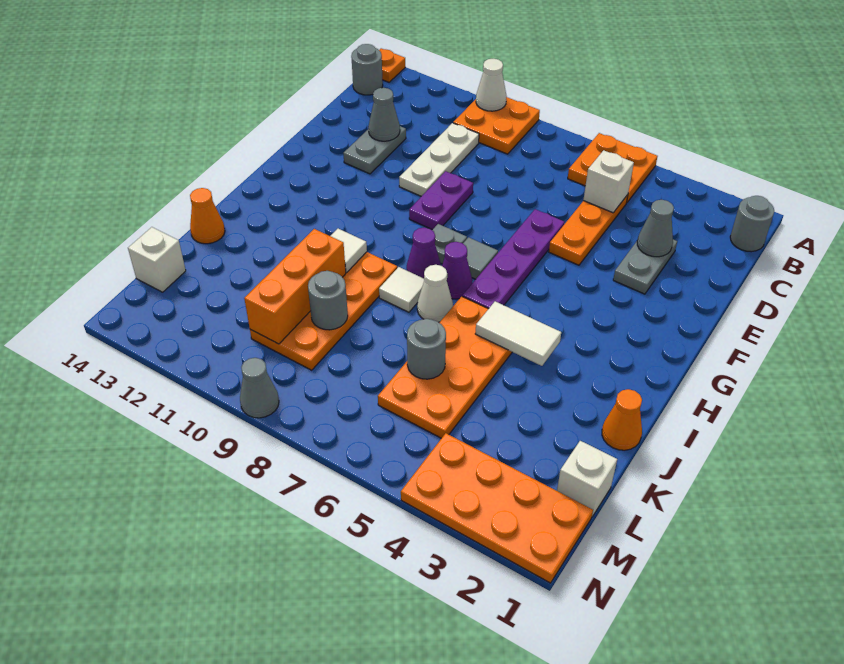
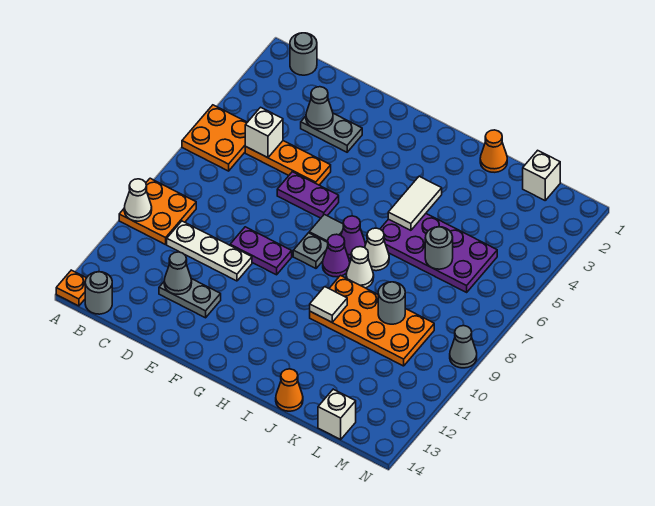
purple plate E6:H6 level 1 -> purple plate E6:F6 level 1
orange plate I5:L6 level 1 -> purple plate I5:L6 level 1
white tile I8 level 1 -> white cone I8 level 1
orange brick J10:L10 level 2 -> none
orange plate M1:N4 level 1 -> none

